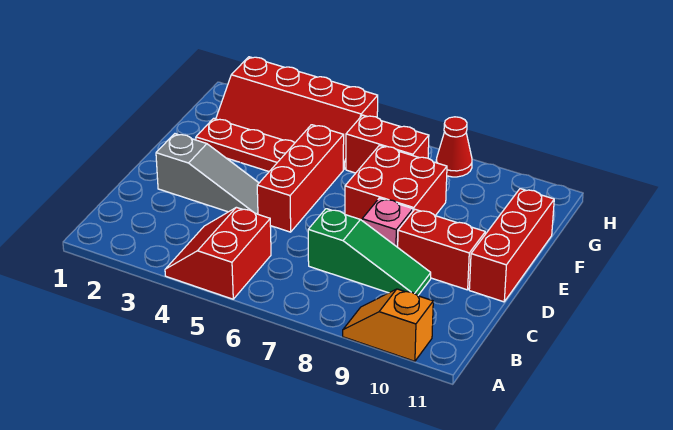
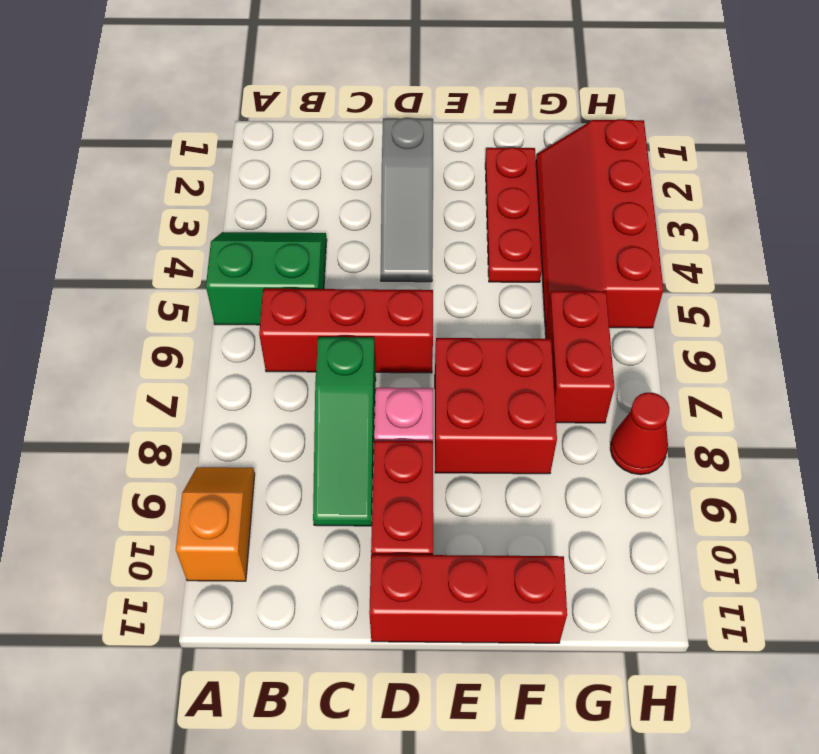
red slope A4:B5 level 1 top 5 -> green slope A4:B5 level 1 top 5
red brick D5:F5 level 1 -> red brick B6:D6 level 1

